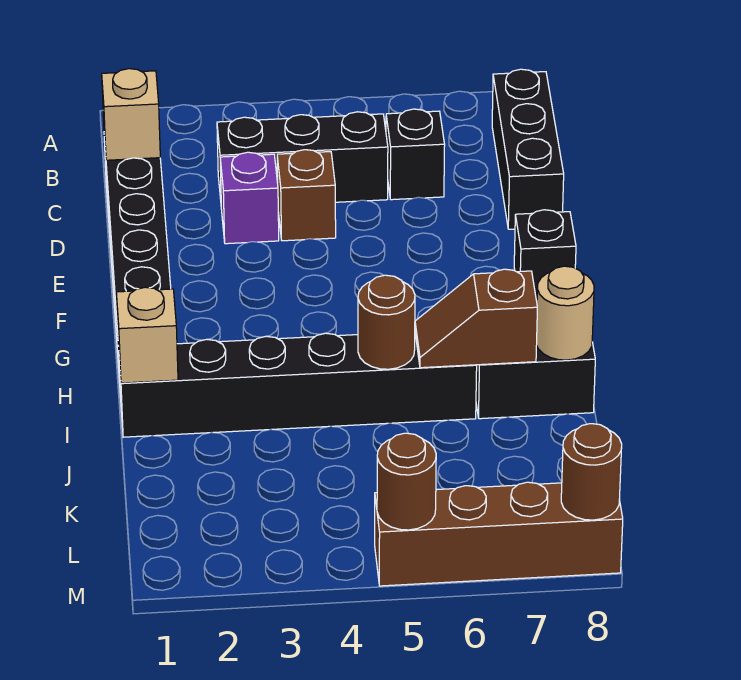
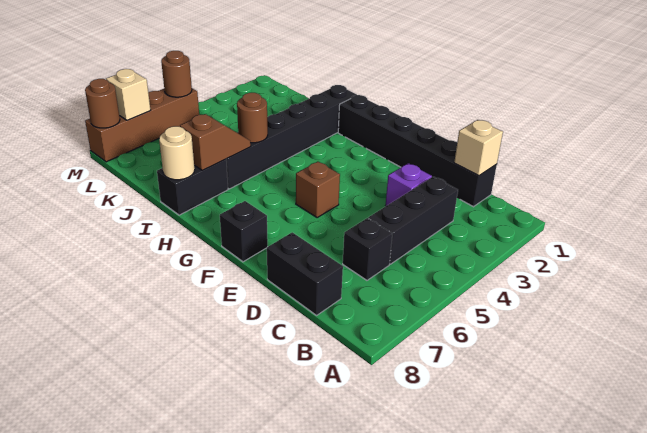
black brick B8:D8 level 1 -> black brick C8:D8 level 1
brown brick D4 level 1 -> brown brick F5 level 1
tan brick I1 level 2 -> tan brick M7 level 2

